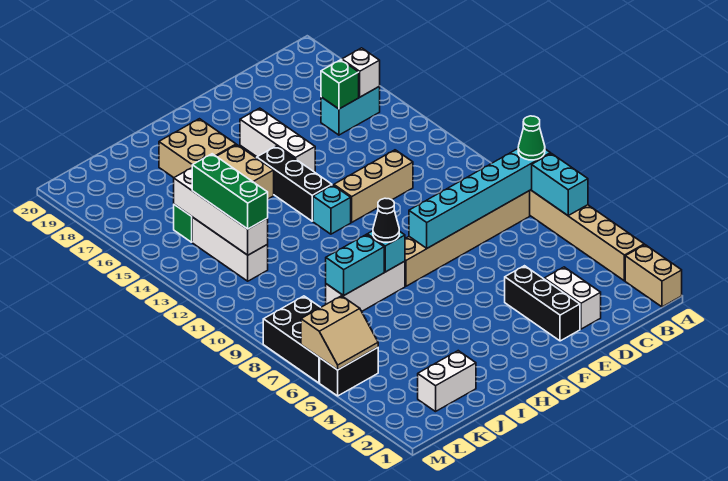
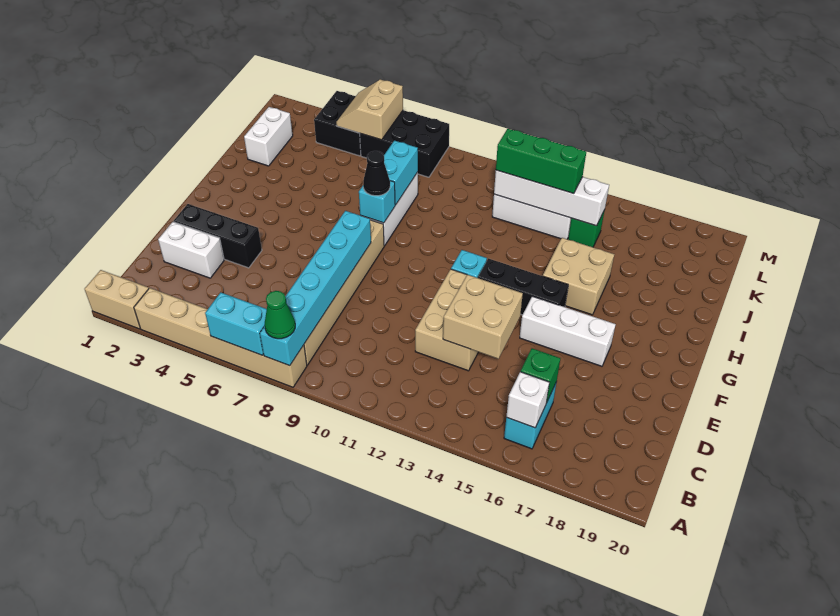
tan brick D12:F12 level 1 -> tan brick D12:F13 level 1
tan brick H17:I18 level 1 -> tan brick D13:E14 level 2
black brick L5:M5 level 1 -> black brick L4:M5 level 1

